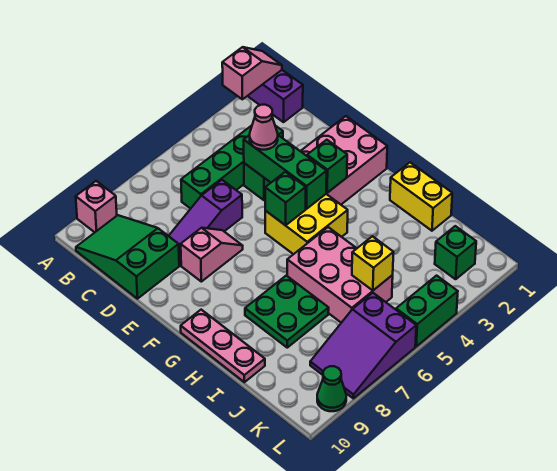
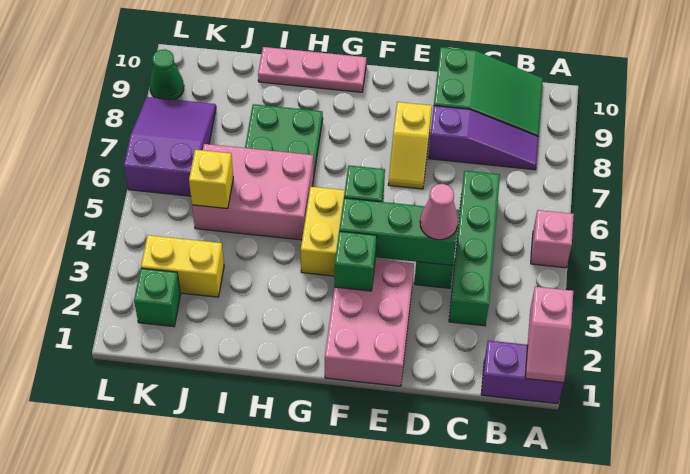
pink brick A9 level 1 -> pink brick A5 level 1
purple slope D6:D8 level 1 top 6 -> purple slope B8:D8 level 1 top D
pink slope E7:E8 level 1 top 8 -> yellow slope E7:E8 level 1 top 8
yellow brick H1:I1 level 1 -> yellow brick J3:K3 level 1
green brick L4:L5 level 1 -> none

